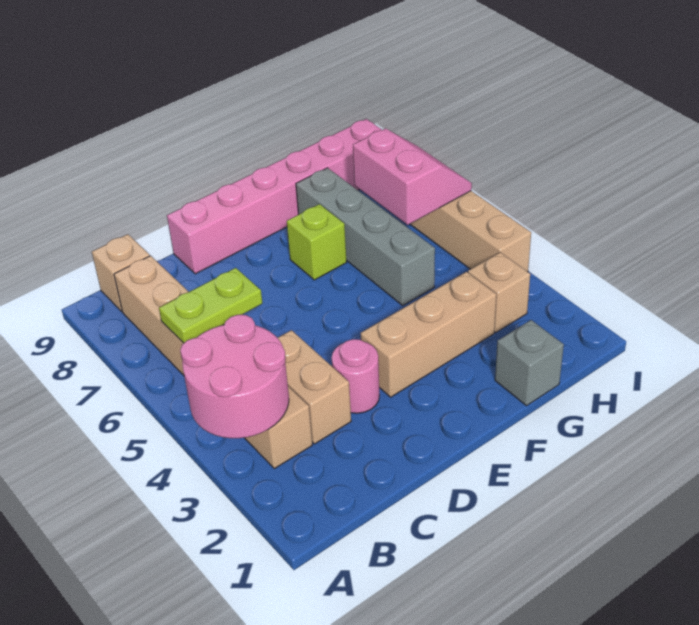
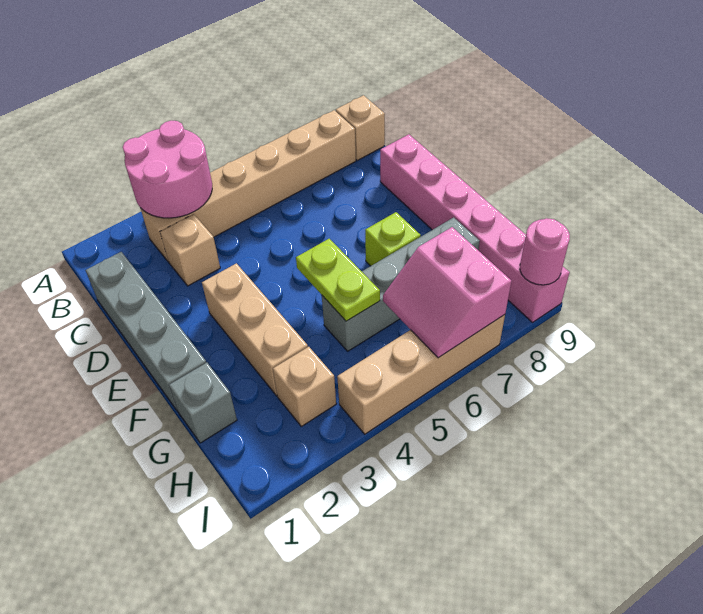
lime plate B6:C6 level 2 -> lime plate F5:G5 level 2
none -> grey brick C1:F1 level 1
tan brick C3:C4 level 1 -> tan brick C3 level 1
pink round brick D3 level 1 -> pink round brick I9 level 2
pink slope H6:I7 level 2 top H -> pink slope H6:I7 level 2 top 7

